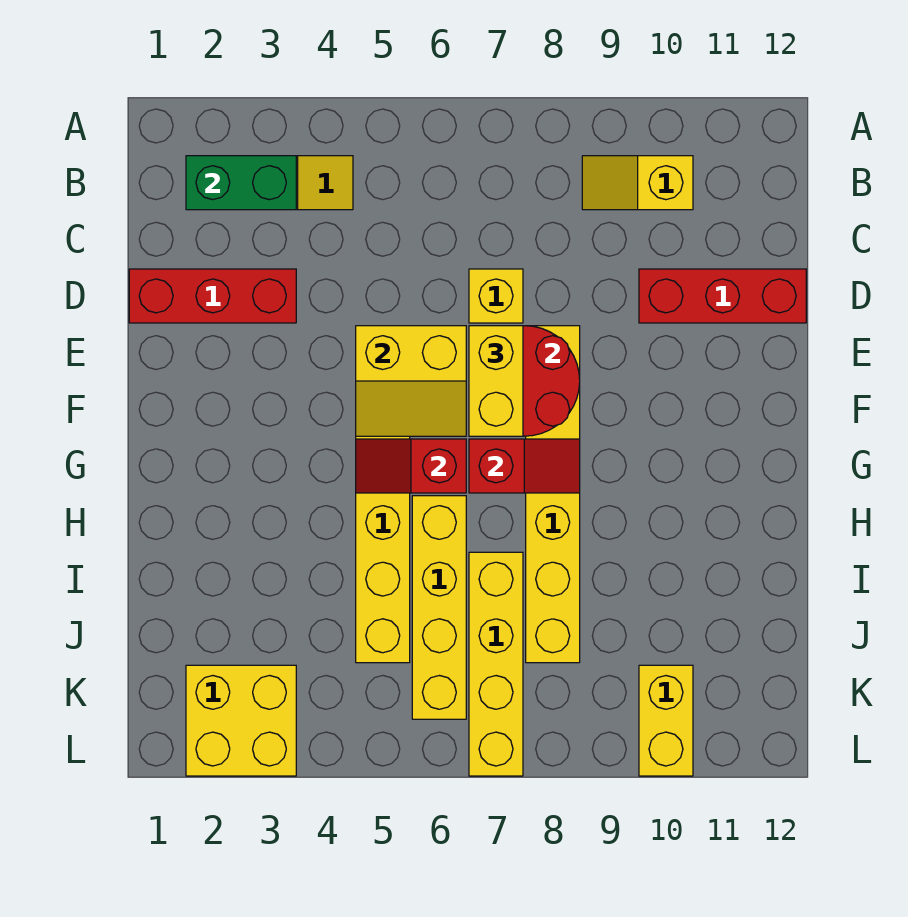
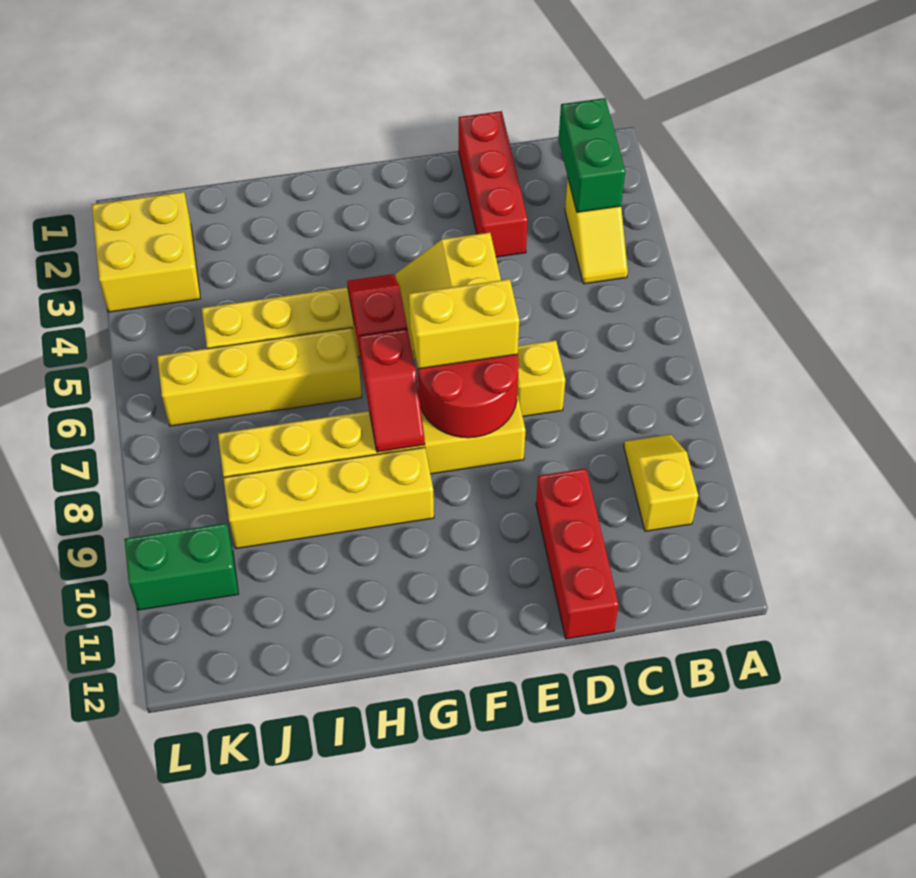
yellow brick I7:L7 level 1 -> yellow brick G9:J9 level 1
yellow brick K10:L10 level 1 -> green brick K10:L10 level 1

